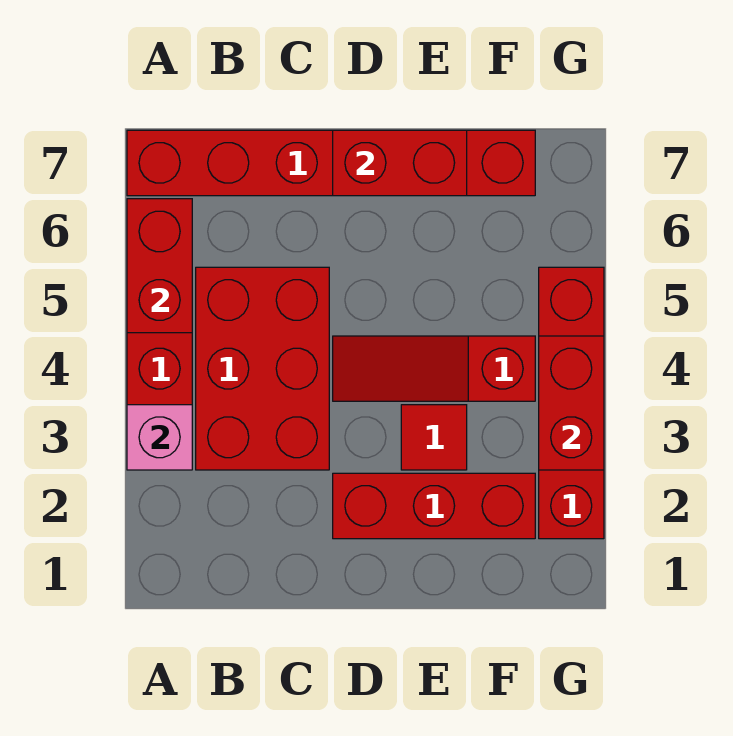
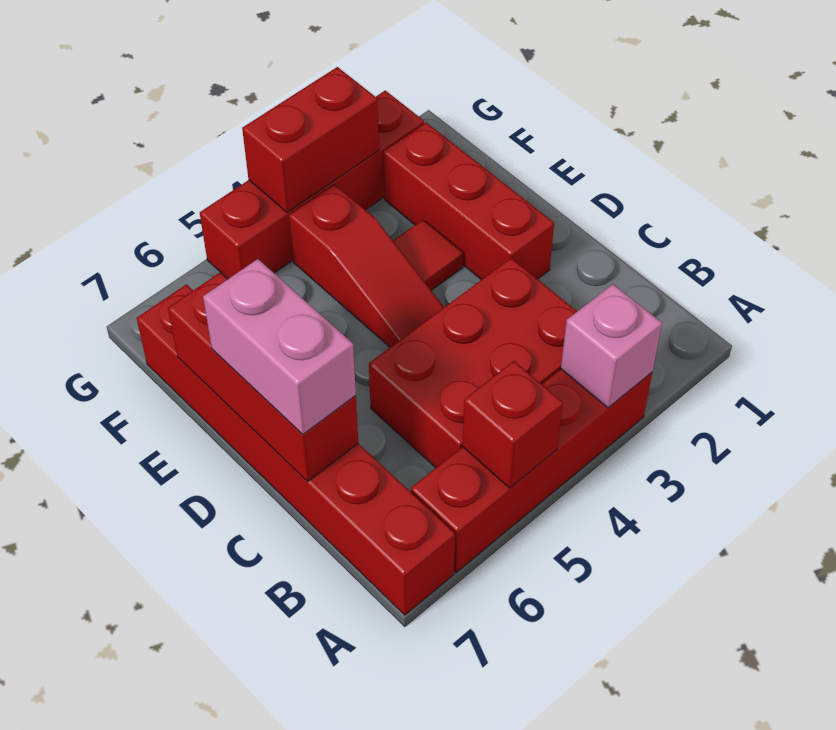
red brick A5:A6 level 2 -> red brick A5 level 2
none -> pink brick C7:D7 level 3
red brick D7:E7 level 2 -> red brick C7:E7 level 2

